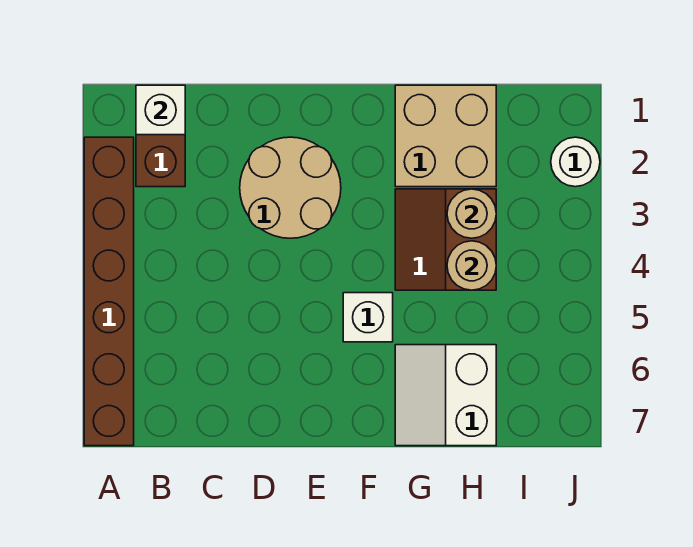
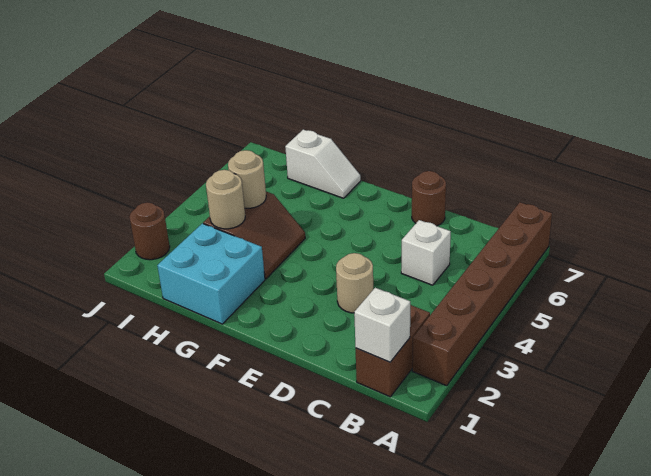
tan round brick D2:E3 level 1 -> tan round brick D3 level 1
none -> brown round brick D7 level 1
white brick F5 level 1 -> white brick C5 level 1
tan brick G1:H2 level 1 -> cyan brick G1:H2 level 1
white slope G6:H7 level 1 top H -> white slope G7:H7 level 1 top H
white round brick J2 level 1 -> brown round brick J2 level 1

